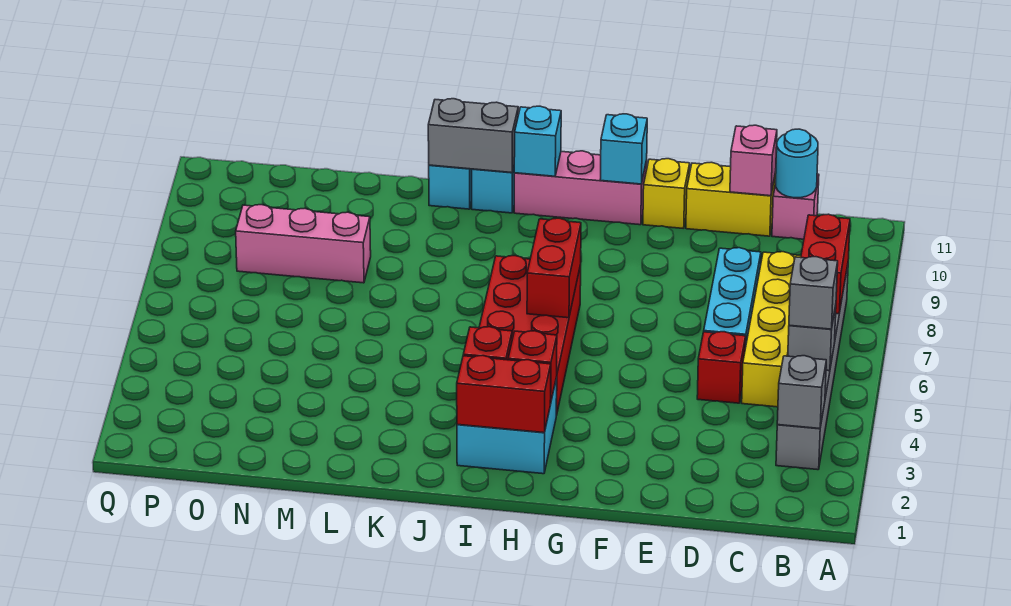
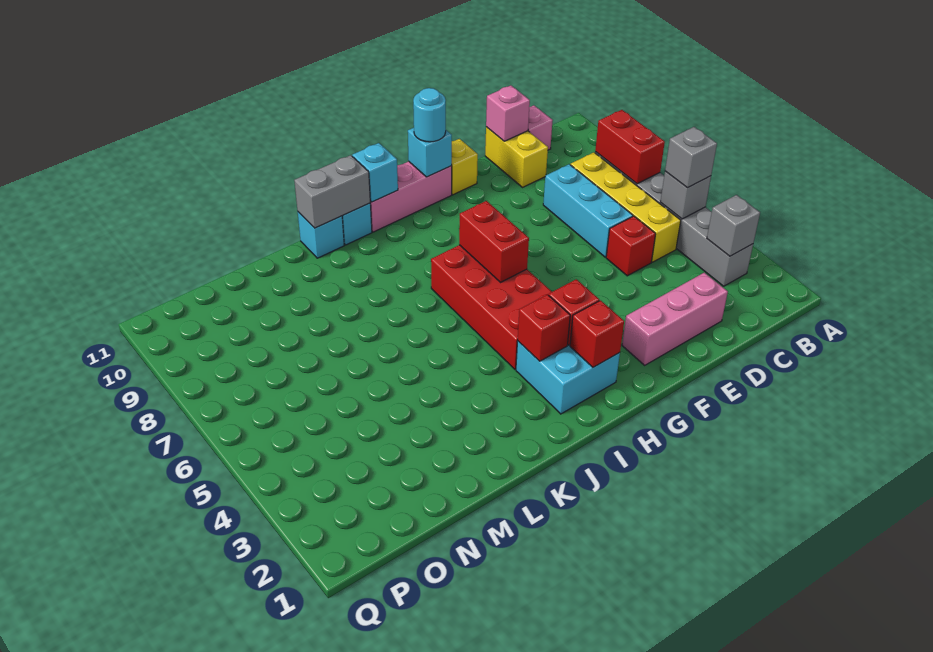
cyan round brick C11 level 2 -> cyan round brick G11 level 3
yellow brick D11:E11 level 1 -> yellow brick D10:D11 level 1
red brick H2:I2 level 2 -> red brick H2 level 2
pink brick M8:O8 level 1 -> pink brick D2:F2 level 1

